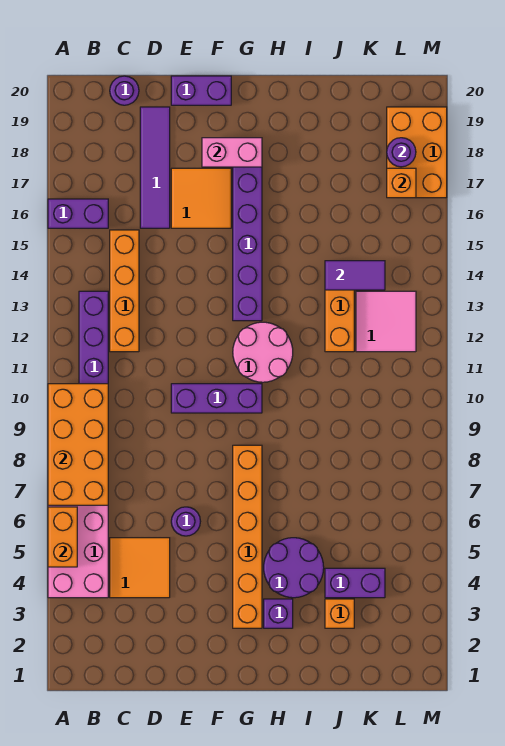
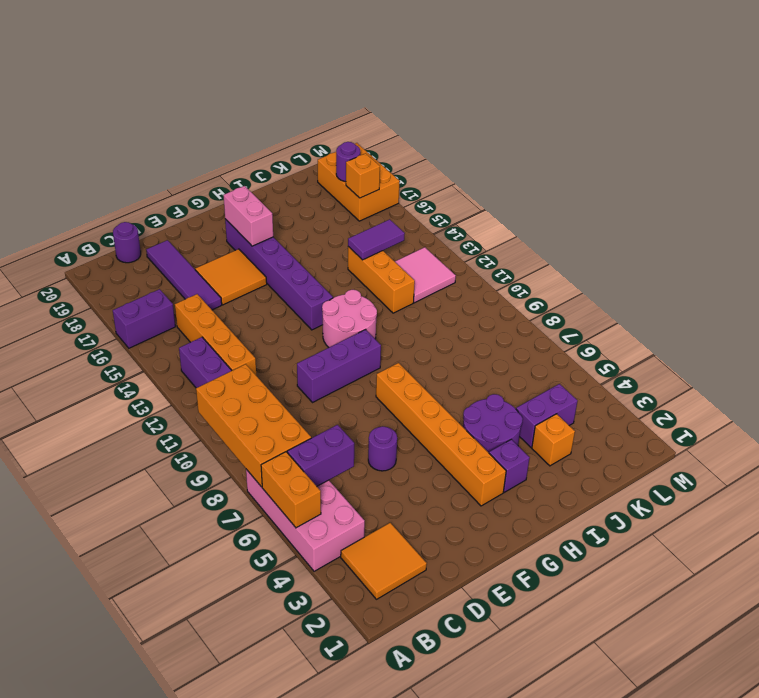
orange tile C4:D5 level 1 -> orange tile B2:C3 level 1
purple brick E20:F20 level 1 -> purple brick B6:C6 level 2
pink brick F18:G18 level 2 -> pink brick G17:G18 level 2

